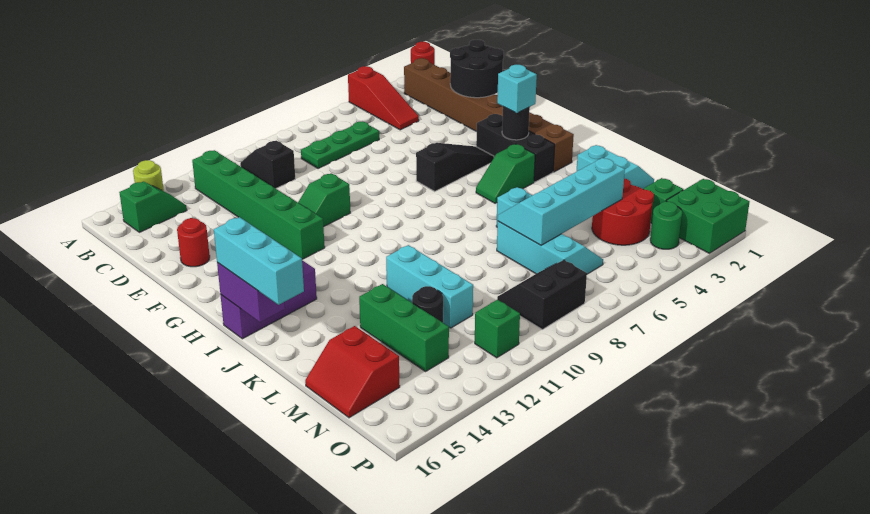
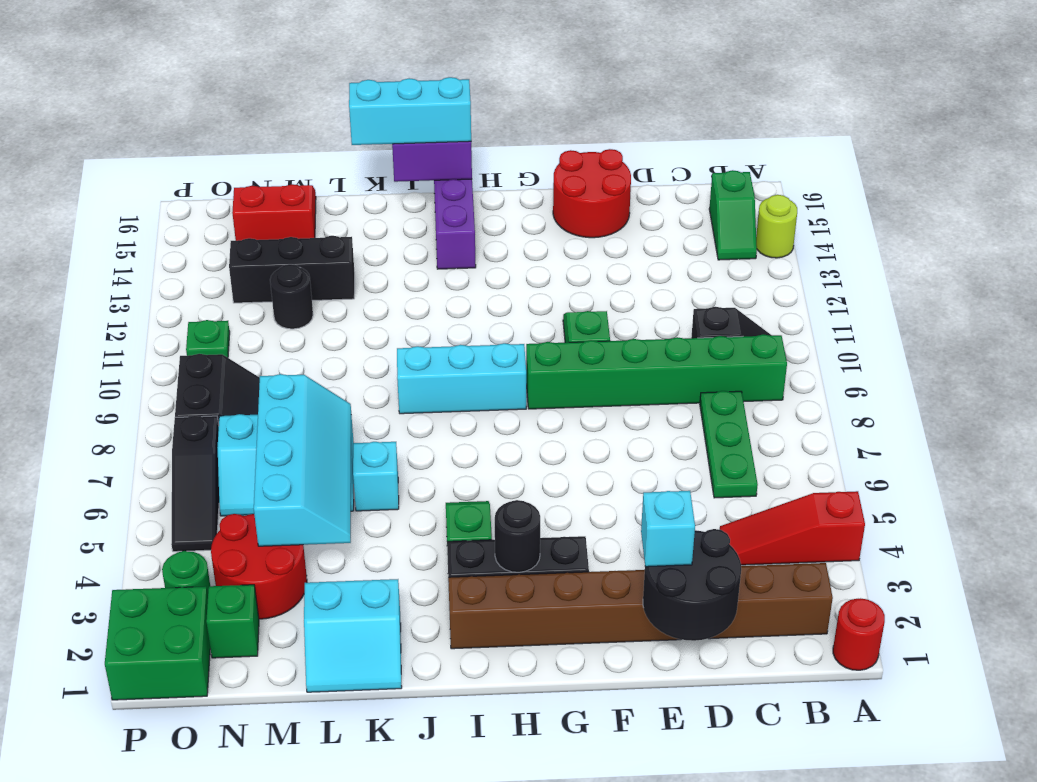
green brick B12:G12 level 1 -> green brick B9:G9 level 1
red round brick E15 level 1 -> red round brick E15:F16 level 1
black slope G4:G6 level 1 top 6 -> black slope O5:O7 level 1 top 7
cyan brick H3 level 3 -> cyan brick E2 level 3
cyan brick K11:M11 level 1 -> cyan brick H9:J9 level 1
green brick L13:N13 level 1 -> black brick L13:N13 level 1
green brick O11 level 1 -> green plate O11 level 1

